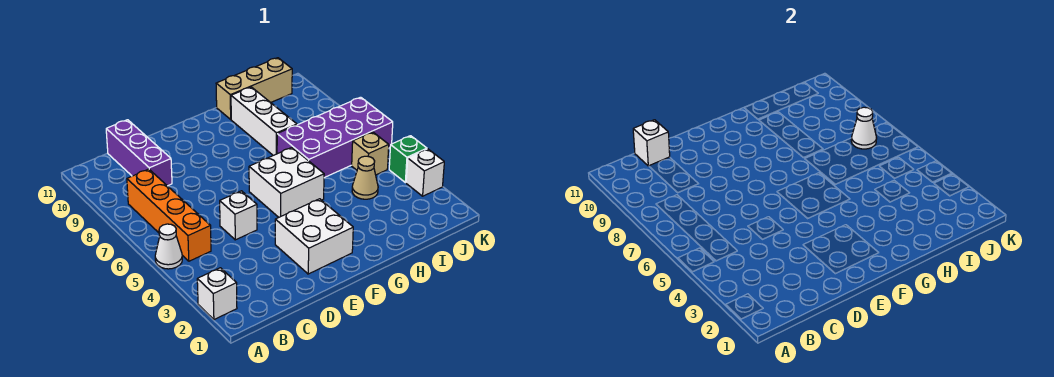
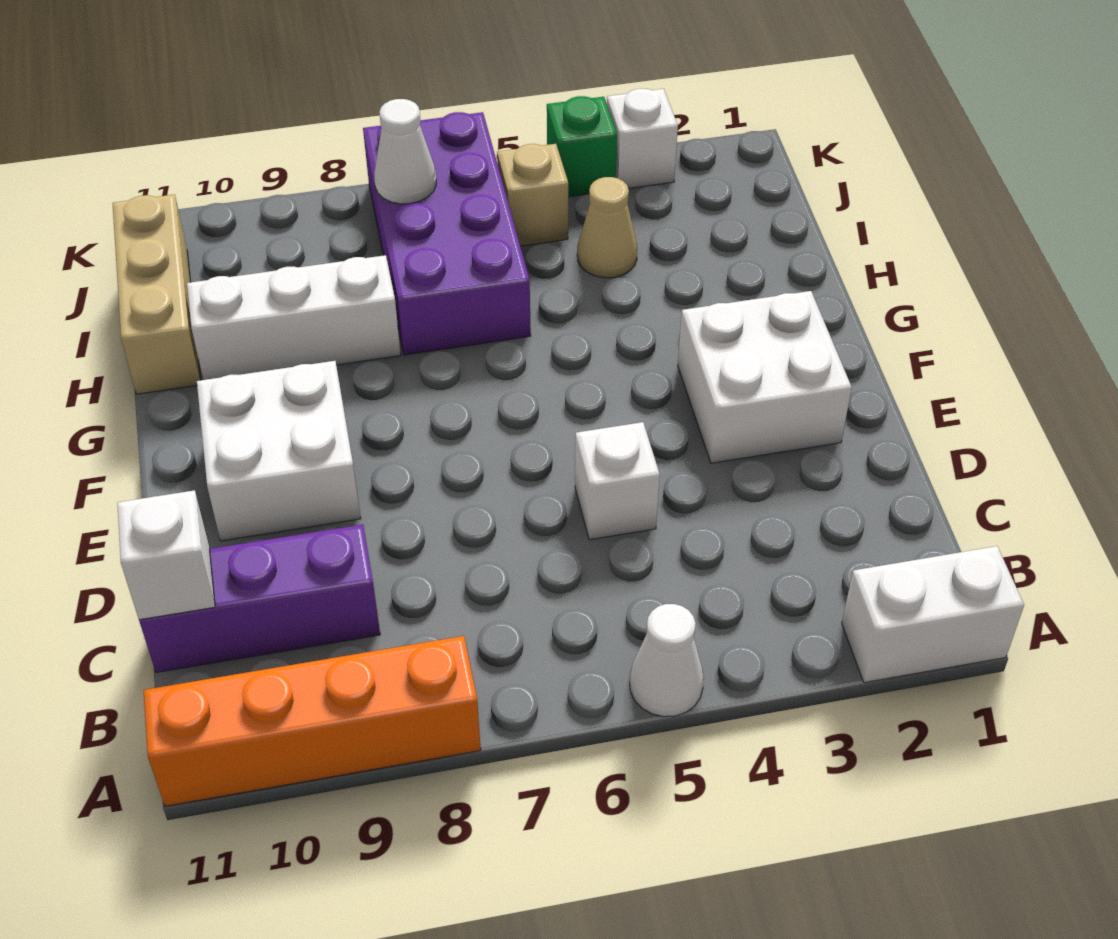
white brick A2 level 1 -> white brick A1:A2 level 1
orange brick B5:B8 level 1 -> orange brick A8:A11 level 1
white brick F5:G6 level 1 -> white brick E9:F10 level 1

